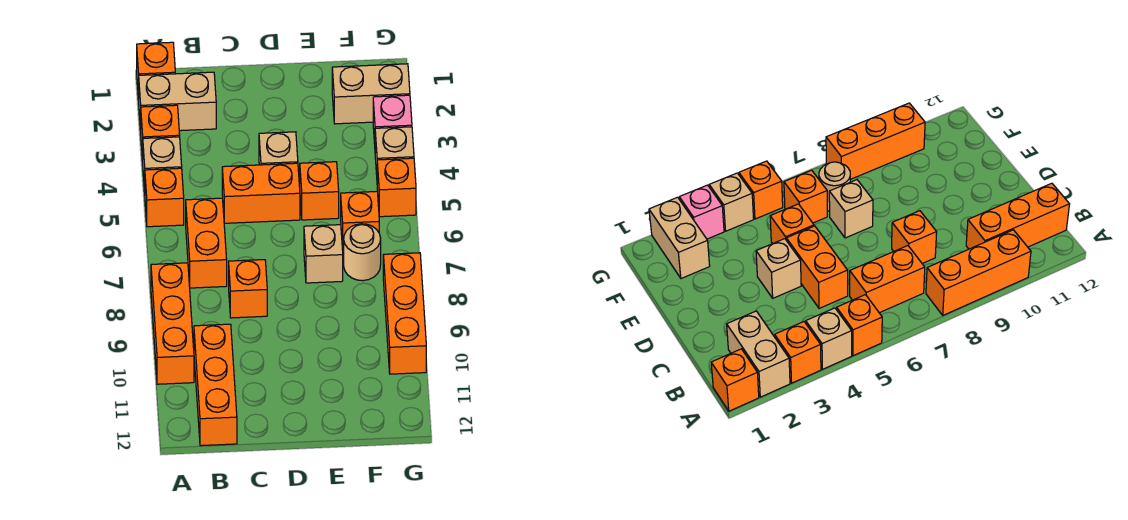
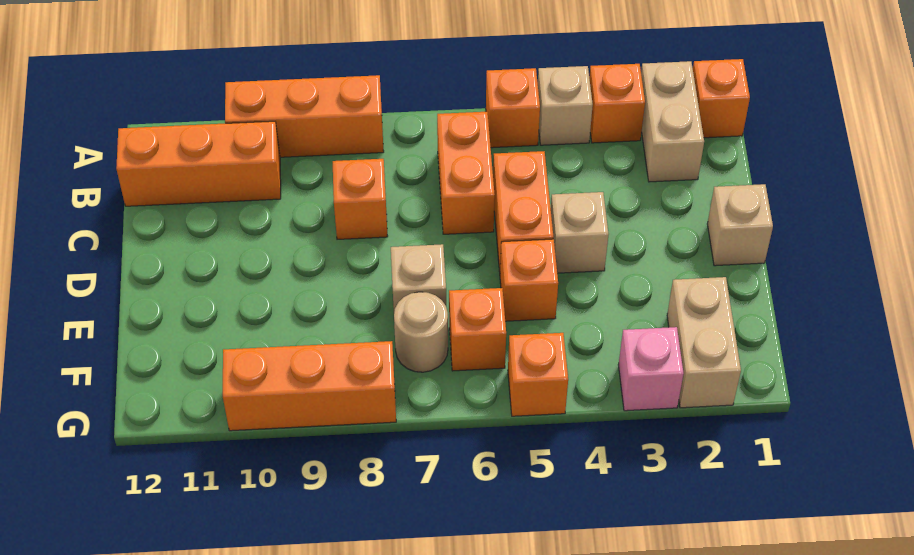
orange brick B6:B7 level 1 -> orange brick B6:C6 level 1
tan brick G4 level 1 -> tan brick D1 level 1

